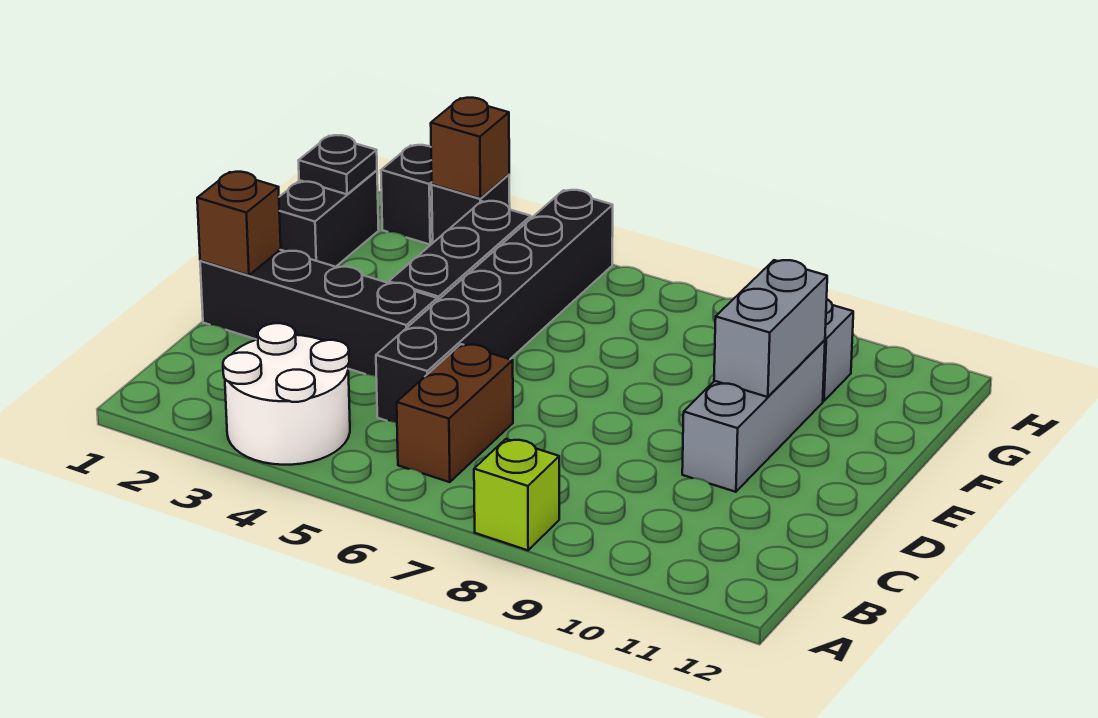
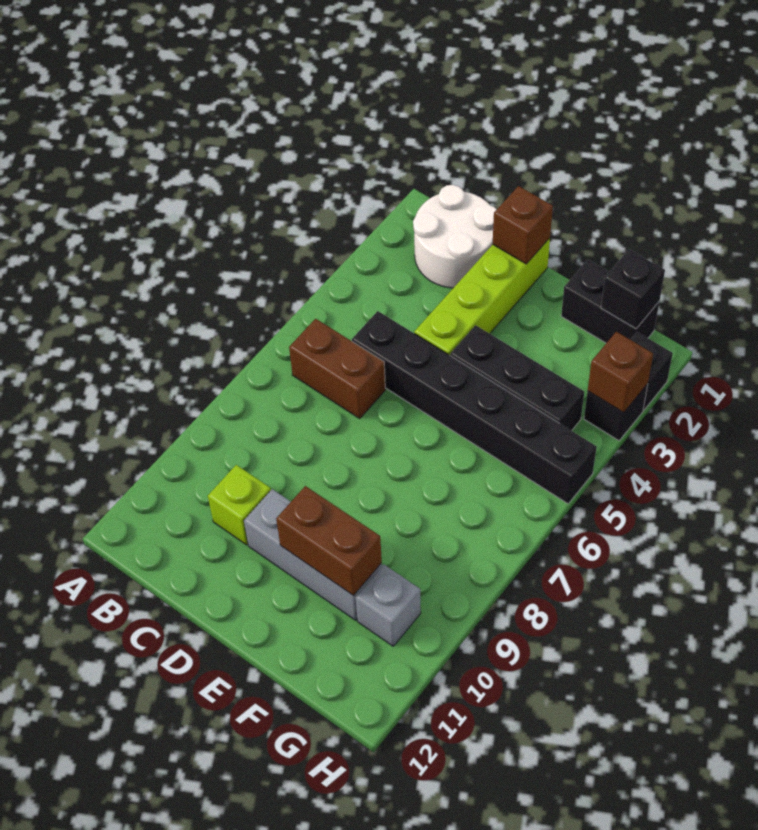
white round brick A3:B4 level 1 -> white round brick B1:C2 level 1
lime brick A8 level 1 -> lime brick C10 level 1
black brick D1:D4 level 1 -> lime brick D1:D4 level 1
grey brick E10:F10 level 2 -> brown brick E10:F10 level 2
black plate G1 level 2 -> black brick G1 level 2

